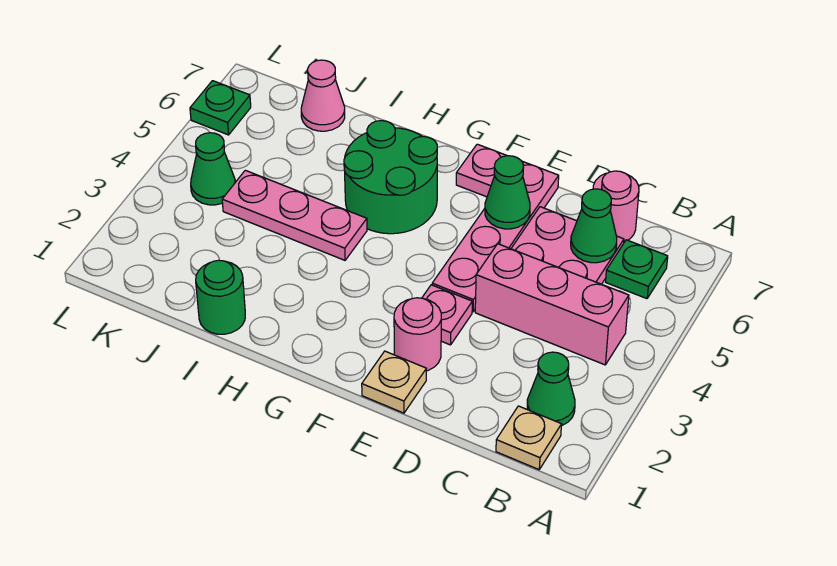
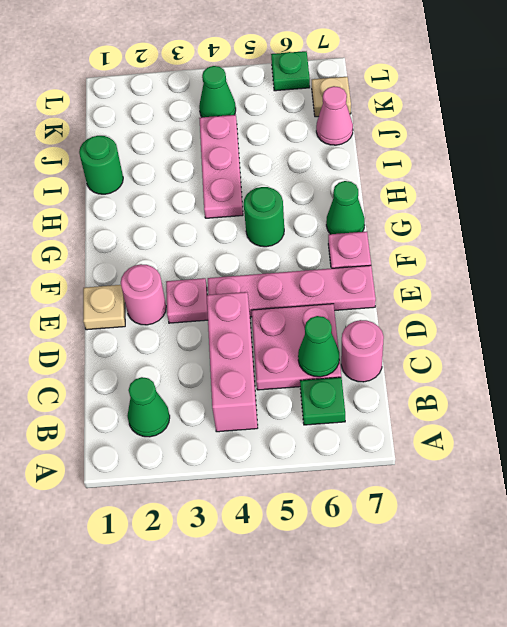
tan plate B1 level 1 -> tan plate K7 level 1
green cone E6 level 2 -> green cone G7 level 1
green round brick G5:H6 level 1 -> green round brick G5 level 1

